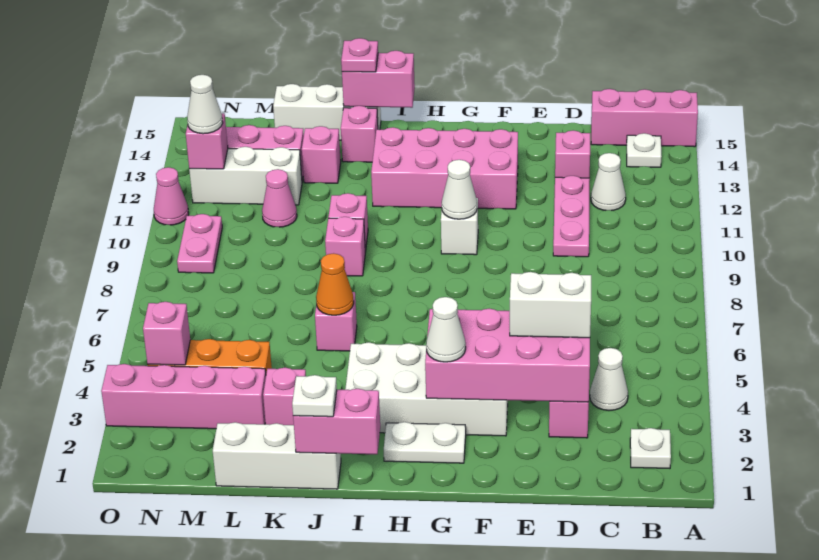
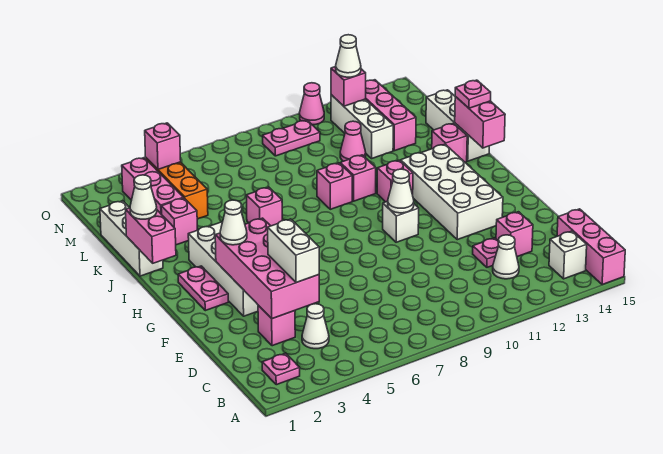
white plate B2 level 1 -> pink plate B2 level 1
white plate B14 level 1 -> white brick B14 level 1
pink plate D10:D12 level 1 -> pink plate D12 level 1
pink brick F12:I13 level 1 -> white brick F12:I13 level 1
white plate G2:H2 level 1 -> pink plate G2:H2 level 1
white plate J1 level 3 -> white cone J1 level 3
orange cone J6 level 2 -> none
pink brick K13 level 1 -> pink brick I11 level 1
pink brick L3:O3 level 1 -> pink brick L3:N3 level 1

